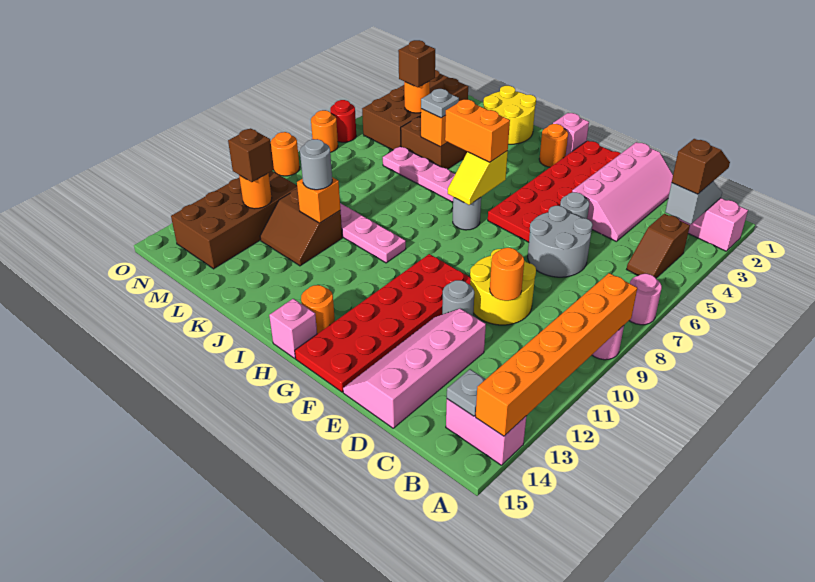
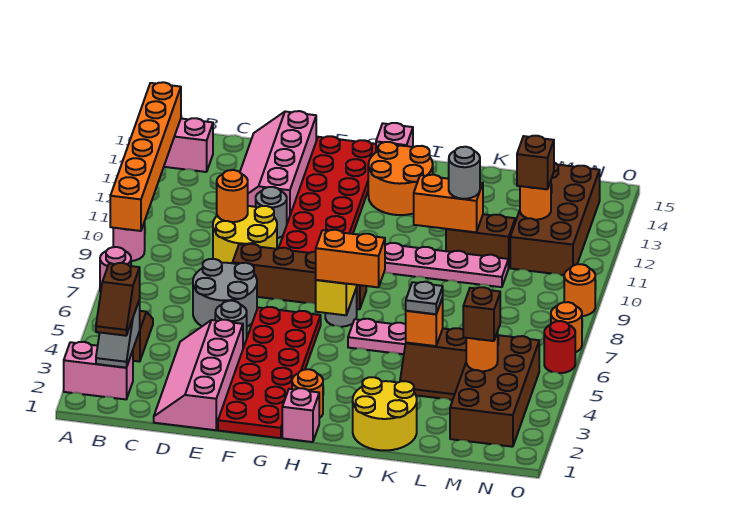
grey plate B14 level 2 -> none
pink slope D12:E15 level 1 top D -> pink slope D12:E15 level 1 top E
none -> brown brick E8:H8 level 1
orange round brick H14 level 1 -> orange round brick H13:I14 level 1
orange brick K11 level 2 -> orange brick J11:K11 level 2

